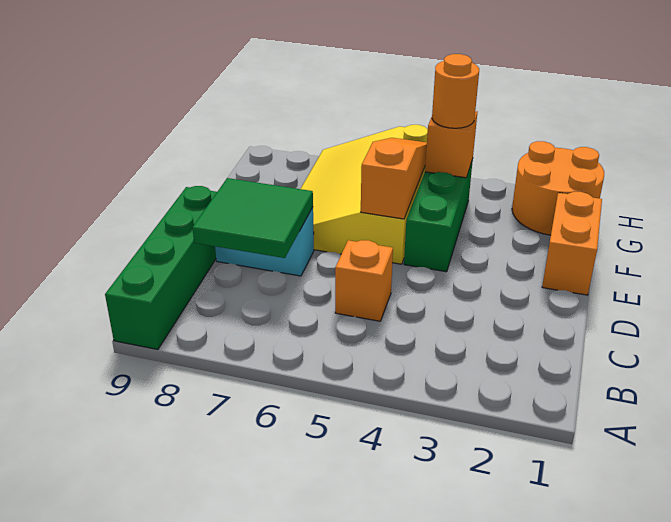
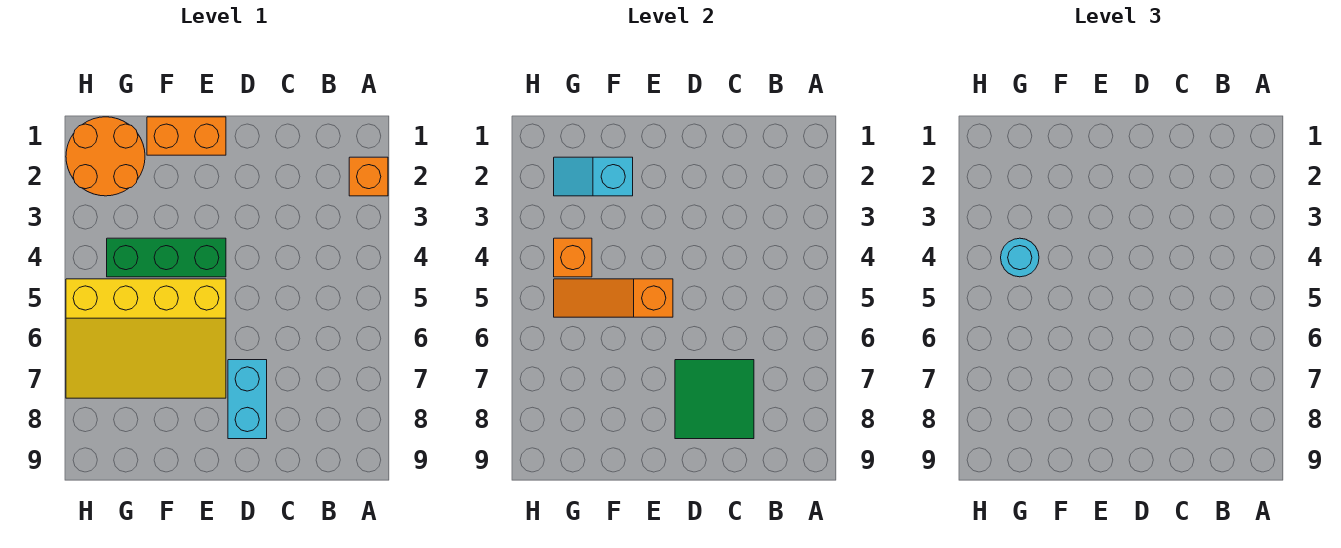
green brick A9:D9 level 1 -> none
orange brick C5 level 1 -> orange brick A2 level 1
none -> cyan slope F2:G2 level 2 top F
orange round brick G4 level 3 -> cyan round brick G4 level 3

